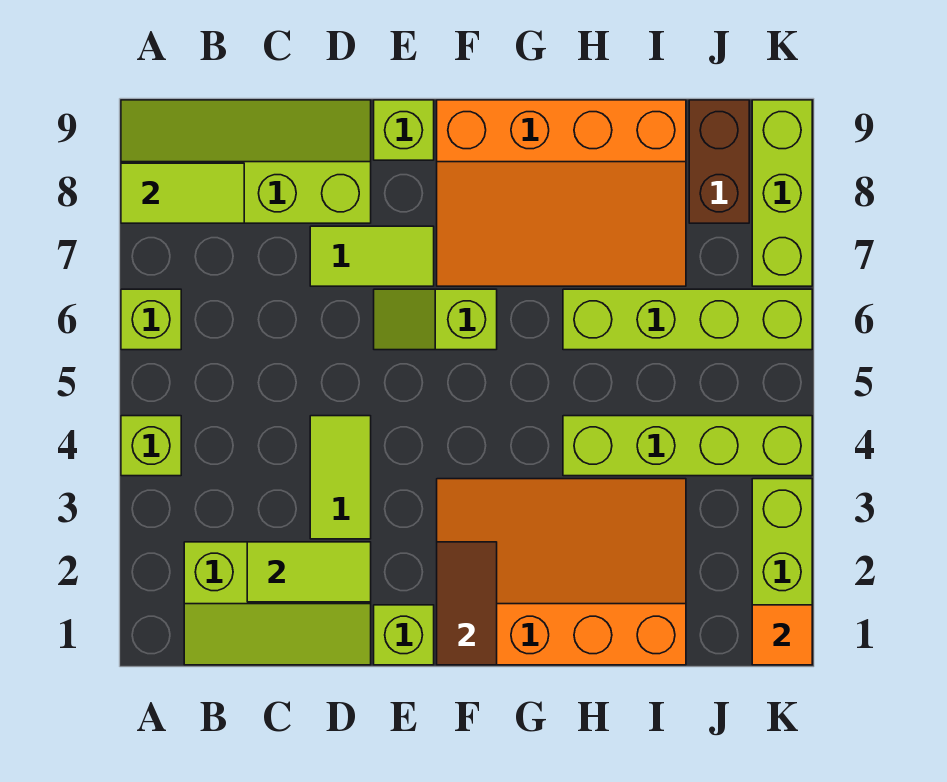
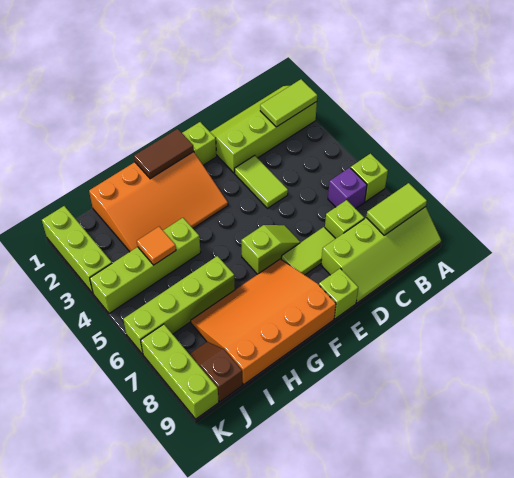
lime brick A4 level 1 -> lime brick C7 level 1
lime slope B1:D2 level 1 top 2 -> lime slope A1:D2 level 1 top 2
none -> purple brick B6 level 1
lime tile C2:D2 level 2 -> lime tile A2:B2 level 2
brown tile F1:F2 level 2 -> brown tile F1:G1 level 2
brown brick J8:J9 level 1 -> brown slope J8:J9 level 1 top 9
orange tile K1 level 2 -> orange tile I4 level 2

